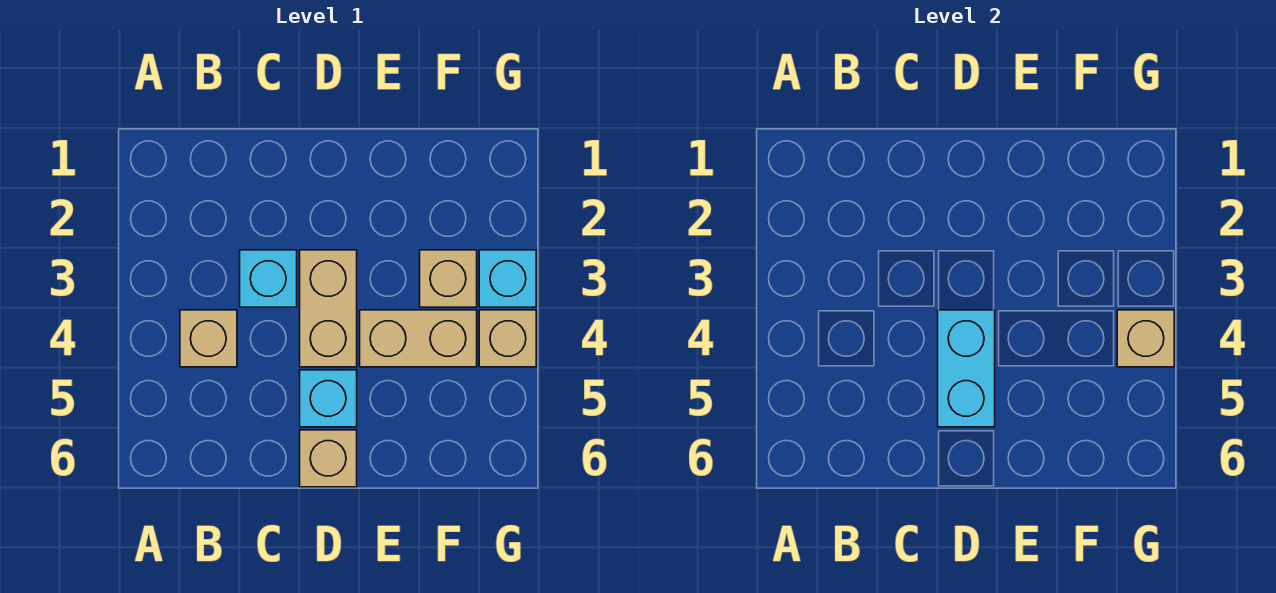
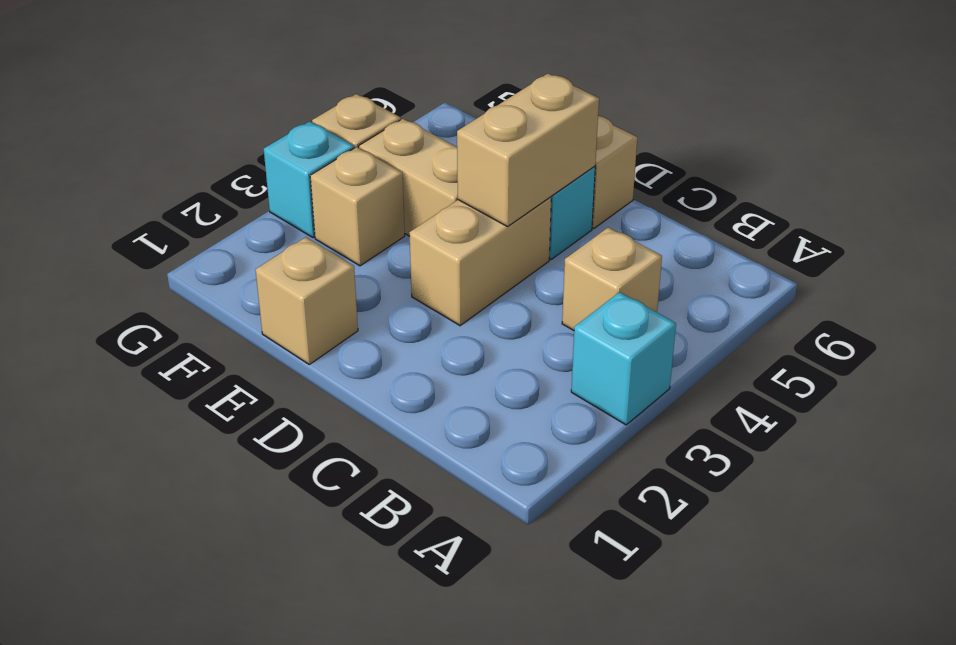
cyan brick C3 level 1 -> cyan brick A3 level 1
cyan brick D4:D5 level 2 -> tan brick D4:D5 level 2
tan brick G4 level 2 -> tan brick E1 level 1

